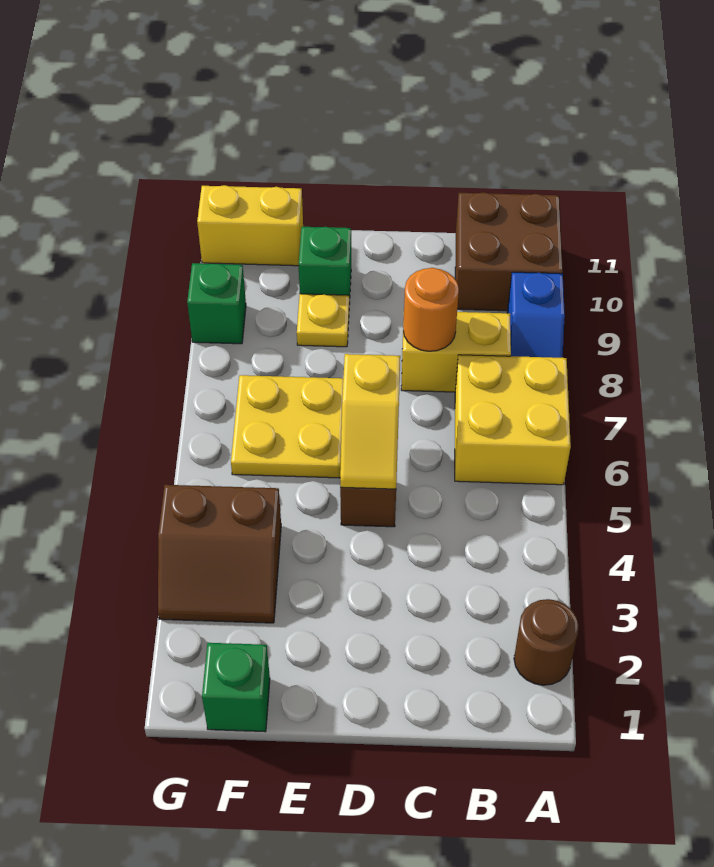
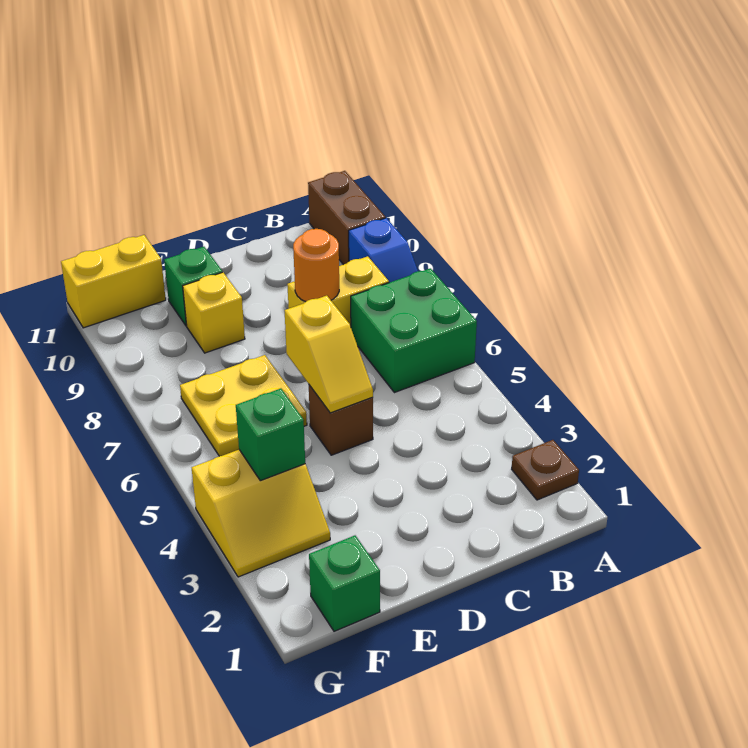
brown round brick A2 level 1 -> brown plate A2 level 1
yellow brick A6:B7 level 1 -> green brick A6:B7 level 1
brown brick A10:B11 level 1 -> brown brick A10:A11 level 1
yellow plate E9 level 1 -> yellow brick E9 level 1
brown slope F3:G4 level 1 top 4 -> yellow slope F3:G4 level 1 top 4
green brick G9 level 1 -> green brick F4 level 2

